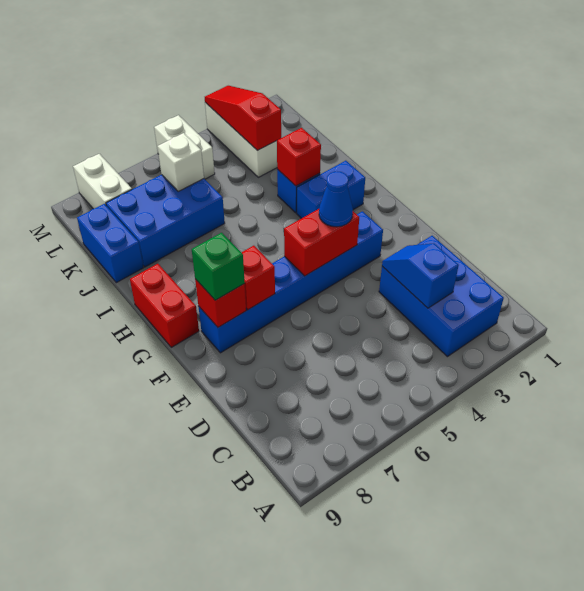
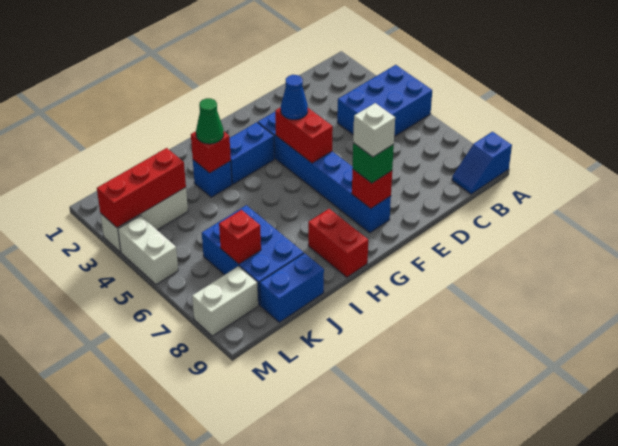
blue brick B2:D3 level 1 -> blue brick A4:C5 level 1
blue slope C3:D3 level 2 top C -> blue slope A9:B9 level 1 top A
red brick F7 level 2 -> red brick K7 level 2
red brick G9:H9 level 1 -> red brick H8:H9 level 1
blue brick H2:H3 level 1 -> blue brick G3:H3 level 1
none -> green cone I3 level 3
red slope K3:M3 level 2 top K -> red brick K3:M3 level 2
white brick K6 level 2 -> white brick F8 level 4
white brick L5:M5 level 1 -> white brick M4:M5 level 1

